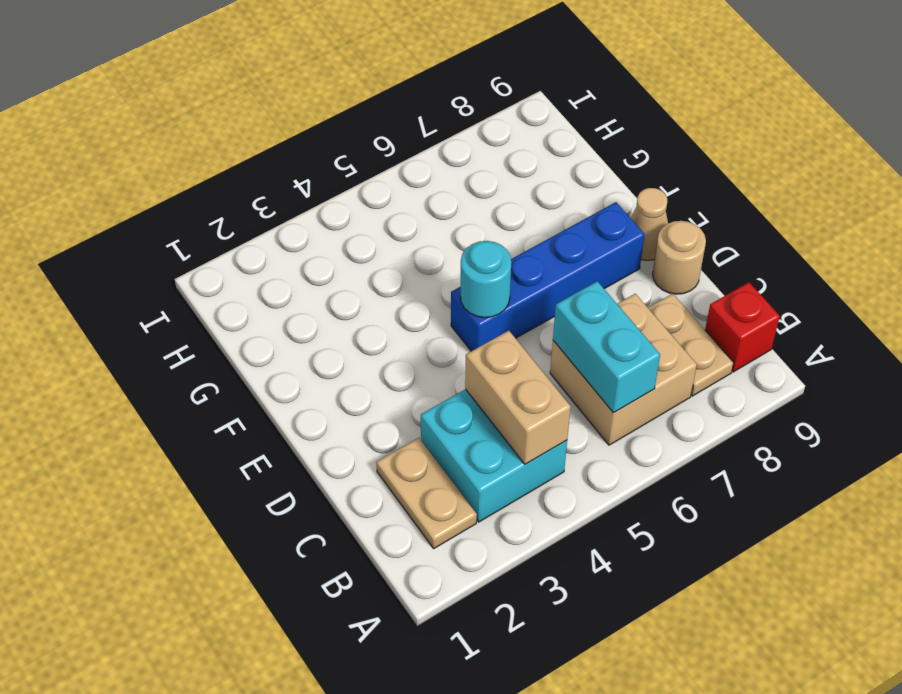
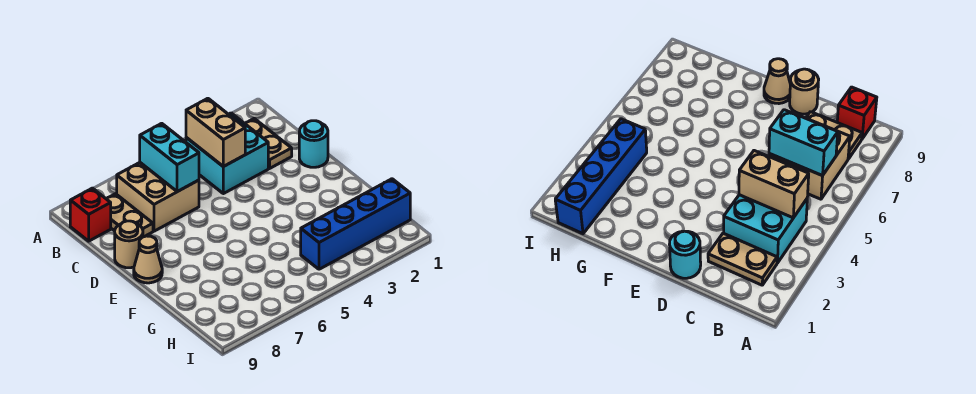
blue brick E5:E8 level 1 -> blue brick H1:H4 level 1
cyan round brick E5 level 2 -> cyan round brick D1 level 1

